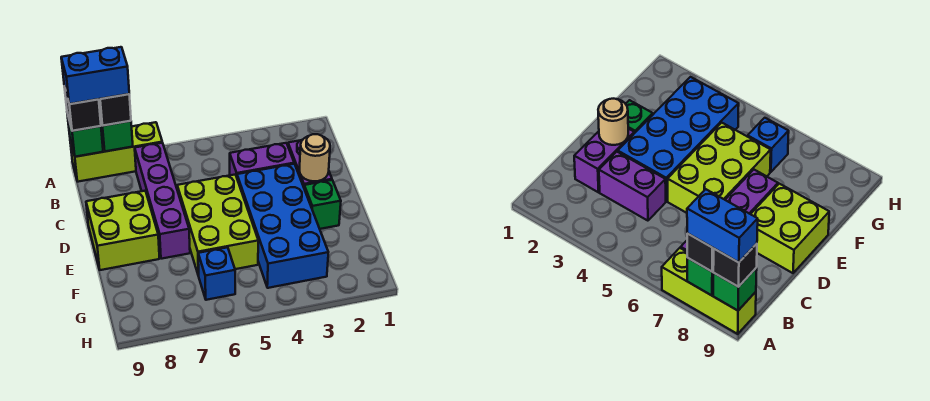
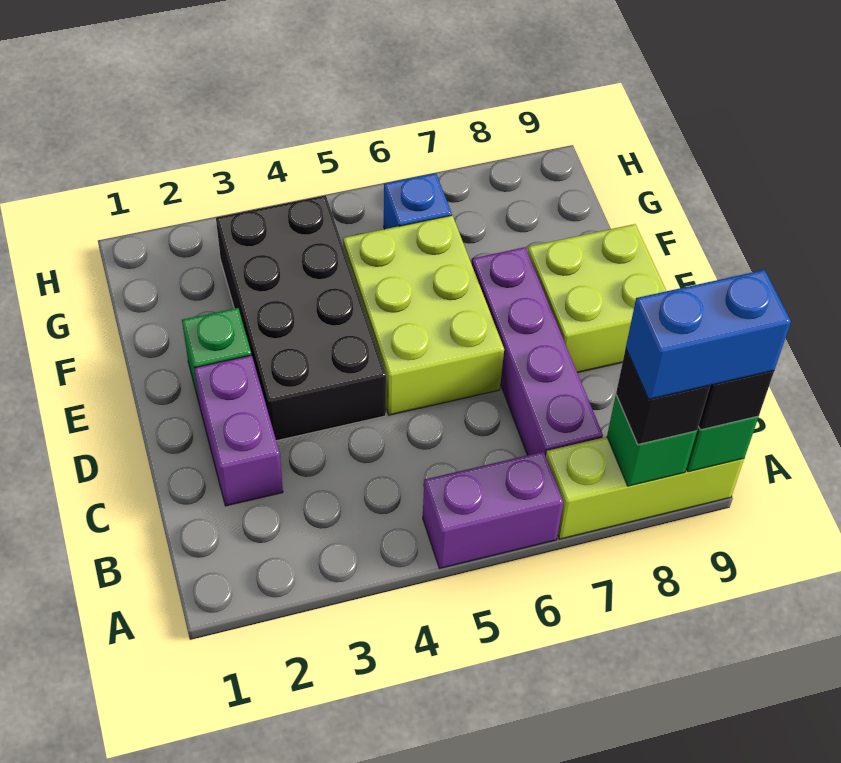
purple brick C3:C4 level 1 -> purple brick A5:A6 level 1
tan round brick D2 level 2 -> none
blue brick D3:G4 level 1 -> black brick D3:G4 level 1

